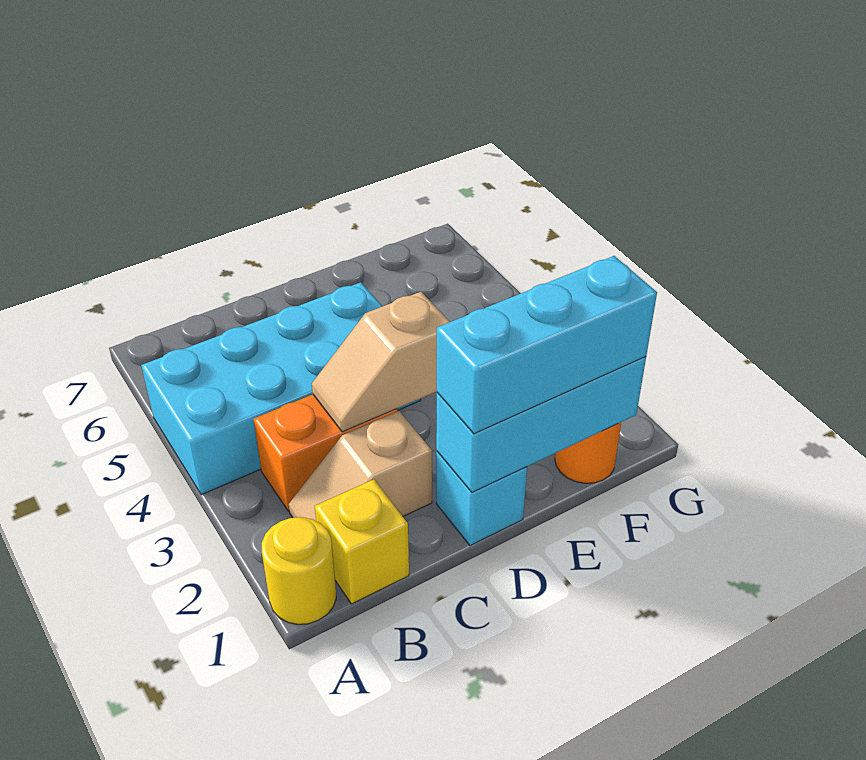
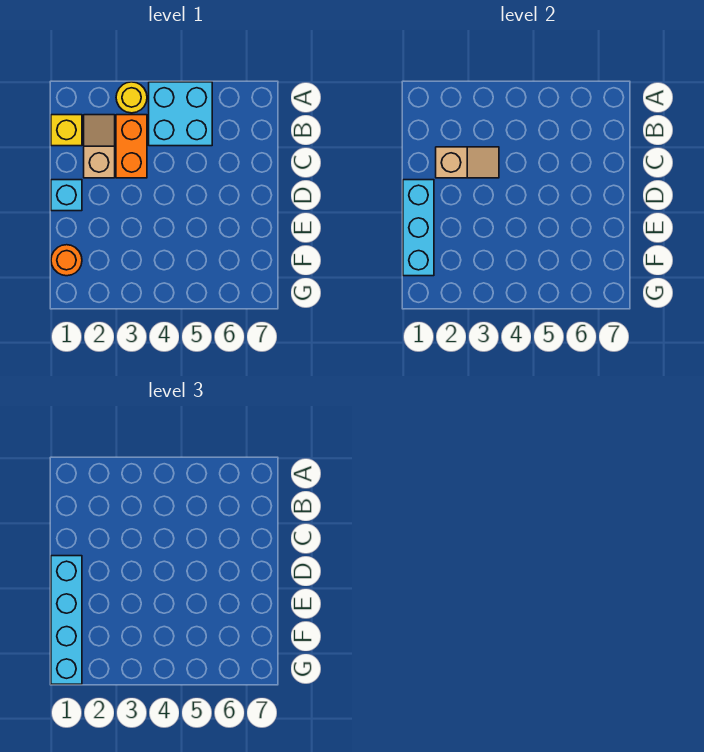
yellow round brick A1 level 1 -> yellow round brick A3 level 1
cyan brick A4:D5 level 1 -> cyan brick A4:B5 level 1
tan slope C3:D3 level 2 top D -> tan slope C2:C3 level 2 top 2
cyan brick D1:F1 level 3 -> cyan brick D1:G1 level 3

